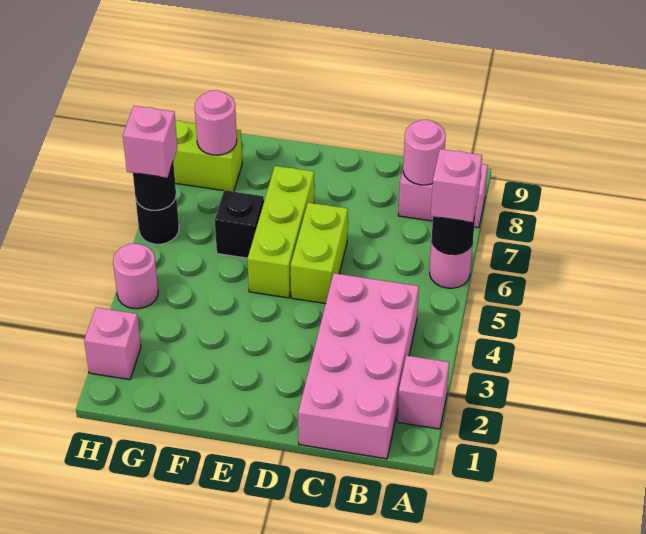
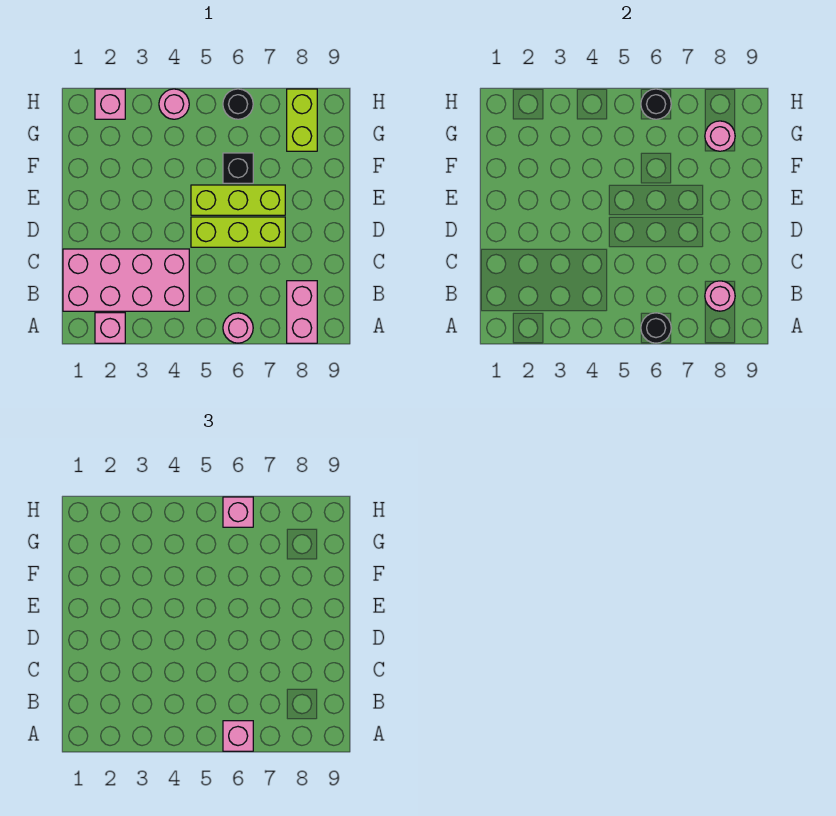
lime brick D5:D6 level 1 -> lime brick D5:D7 level 1

